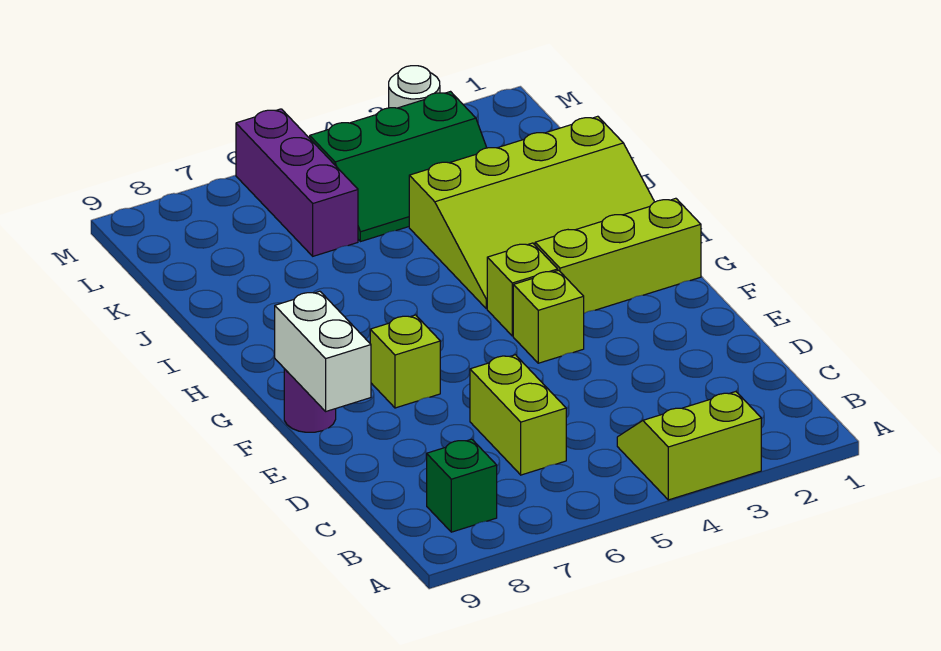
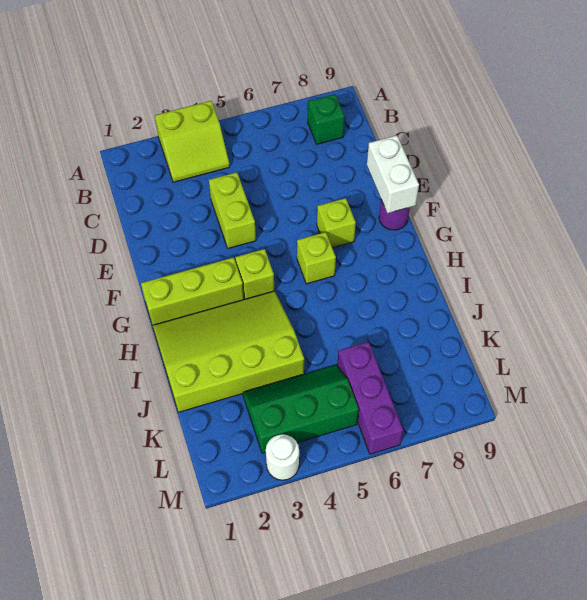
lime brick C6:D6 level 1 -> lime brick D4:E4 level 1
lime brick F4 level 1 -> lime brick G6 level 1

